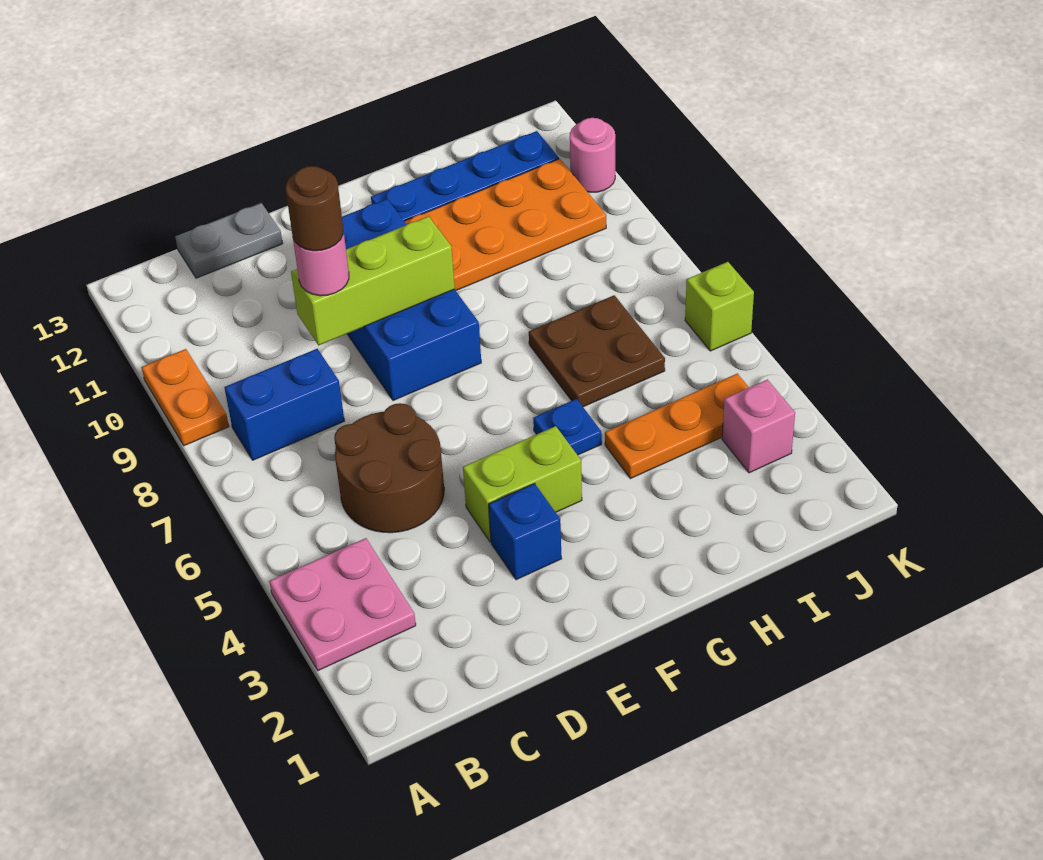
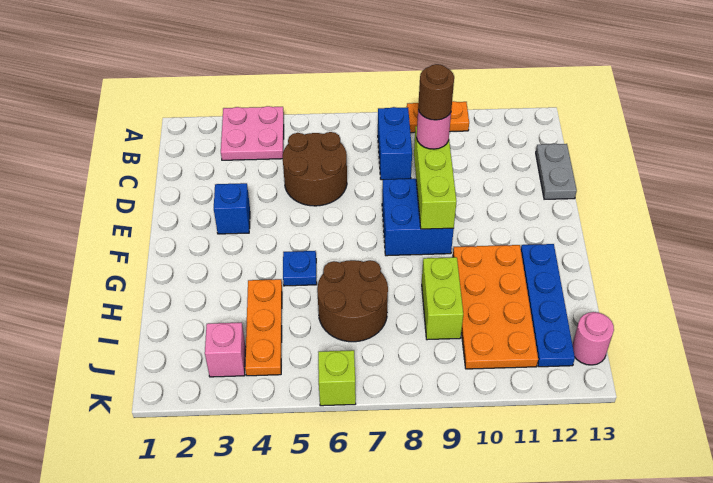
lime brick E4:F4 level 1 -> lime brick H9:I9 level 1
blue brick E8:F11 level 1 -> blue brick E8:F9 level 1
brown plate H6:I7 level 1 -> brown round brick H6:I7 level 1
pink round brick K11 level 1 -> pink round brick J13 level 1

